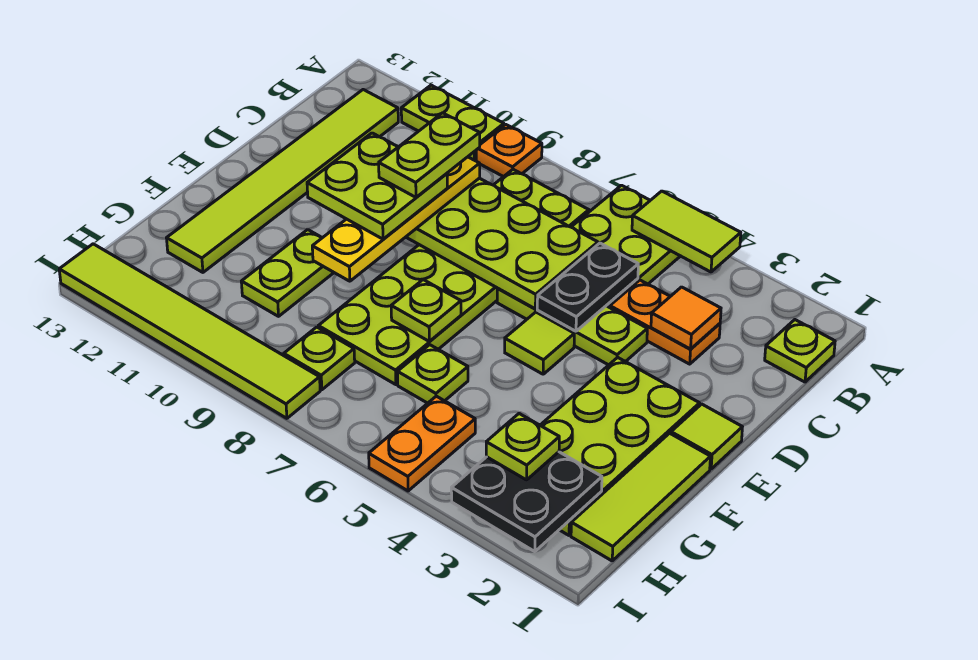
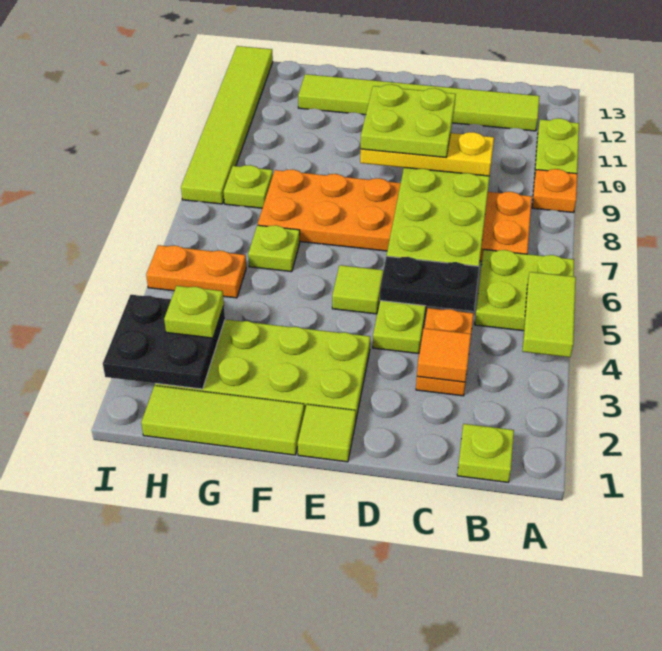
lime plate B7:G8 level 1 -> orange plate B7:G8 level 1
yellow plate C9:F9 level 3 -> yellow plate C9:E9 level 3
lime plate C9:D9 level 5 -> none
lime plate F7 level 2 -> none
lime plate F10:G10 level 1 -> none

